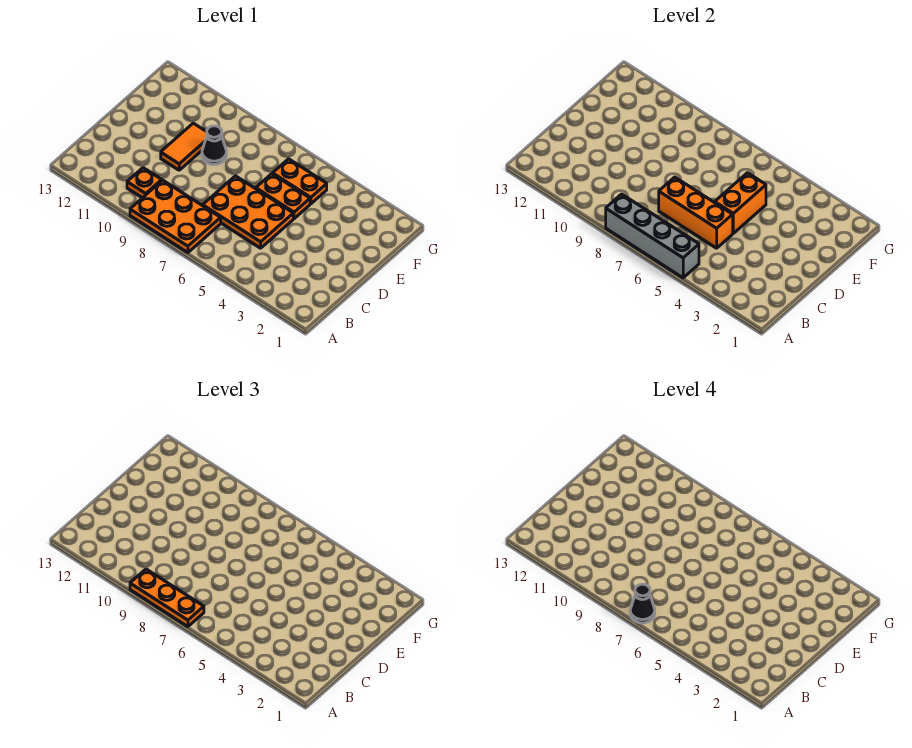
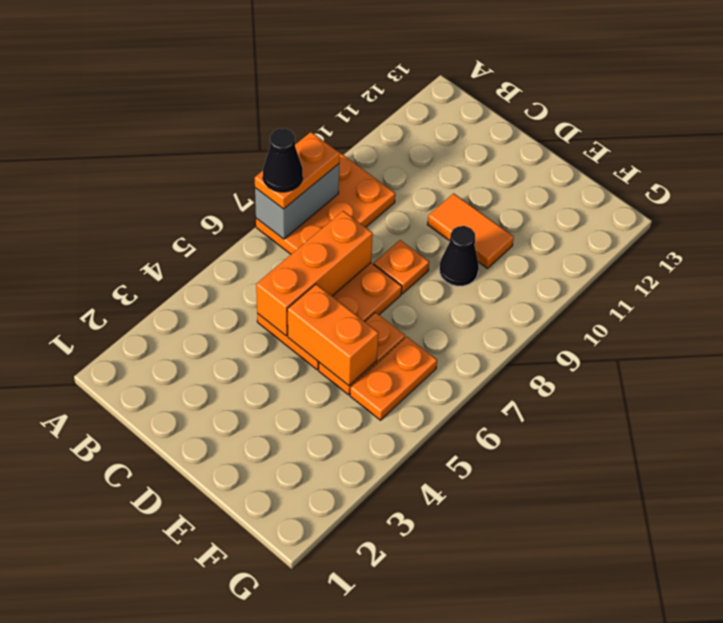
grey brick A5:A8 level 2 -> grey brick A7:A8 level 2
orange plate A7:A9 level 3 -> orange plate A7:A8 level 3
orange plate B10 level 1 -> orange plate D8 level 1

